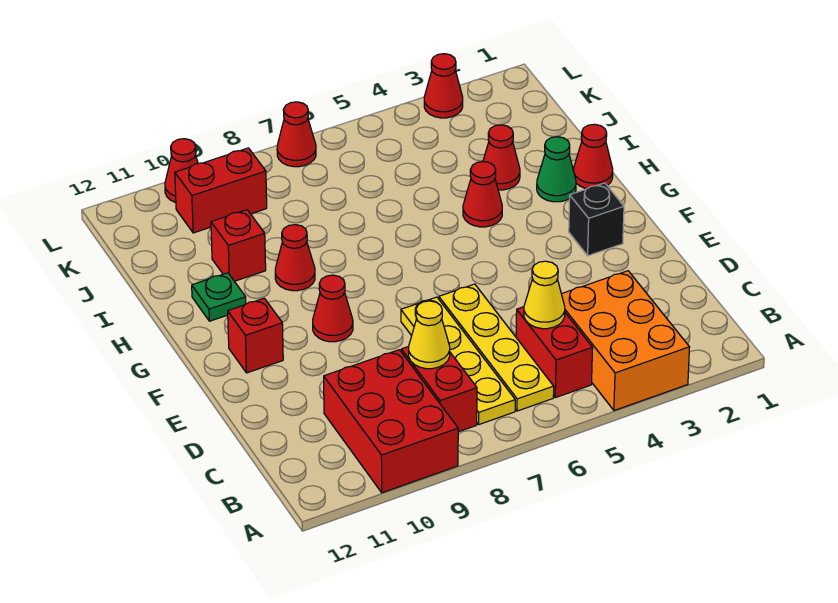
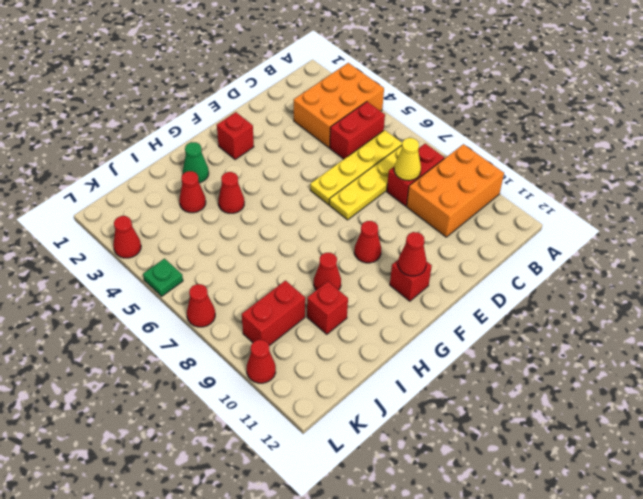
red brick A9:C10 level 1 -> orange brick A9:C10 level 1
yellow cone C5 level 2 -> none
black brick F2 level 1 -> red brick F2 level 1
red cone H1 level 1 -> red cone F11 level 2
green plate H11 level 1 -> green plate L5 level 1
red brick K9:K10 level 1 -> red brick J9:K9 level 1

